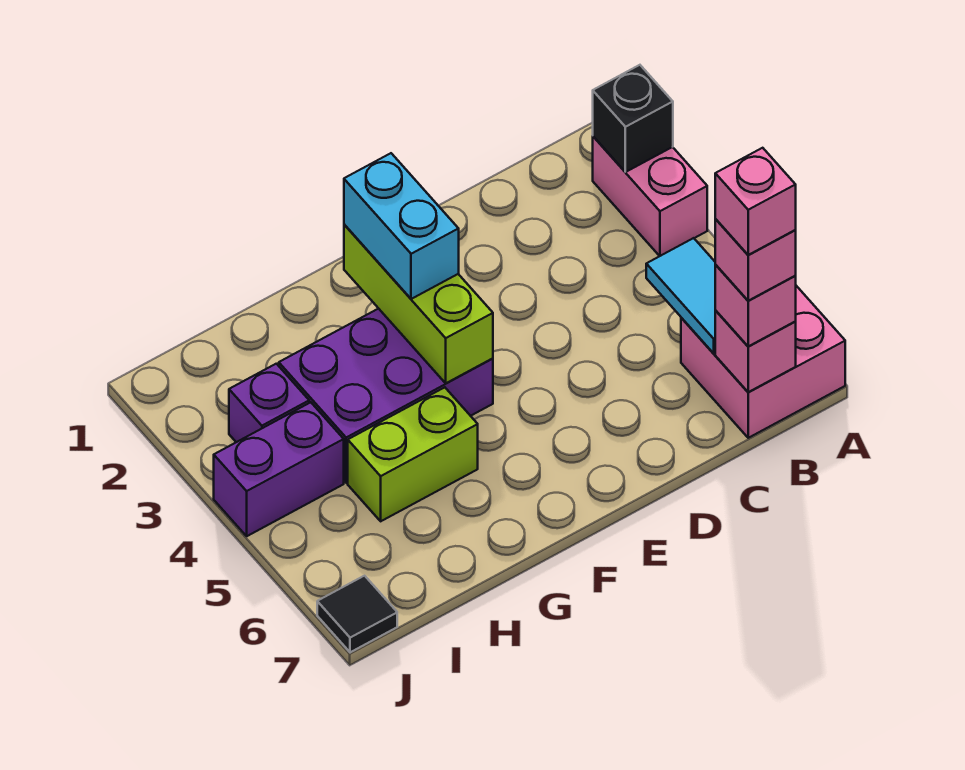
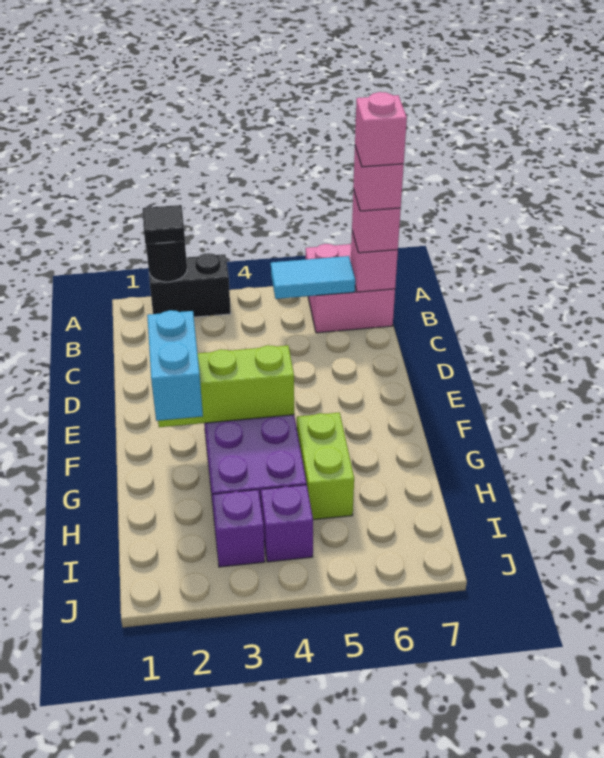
pink brick A2:A3 level 1 -> black brick A2:A3 level 1
black brick A2 level 2 -> black round brick A2 level 2
cyan brick F2:F3 level 3 -> cyan brick F2:G2 level 3
purple brick I4:J4 level 1 -> purple brick I4 level 1
black tile J7 level 1 -> black tile A2 level 3

